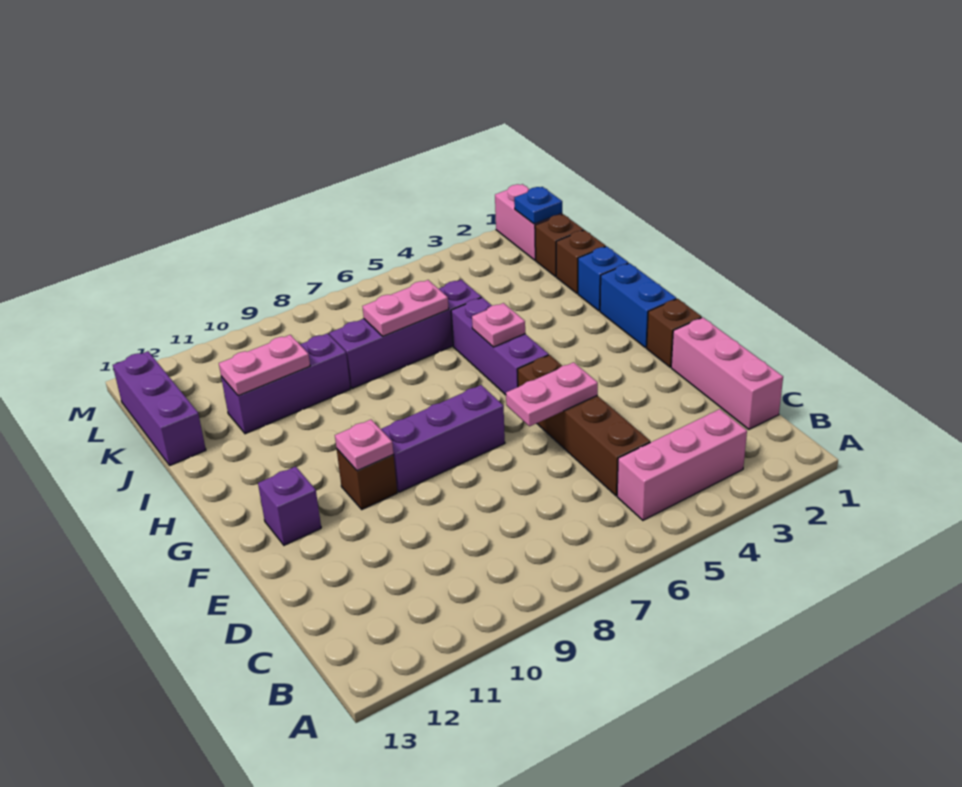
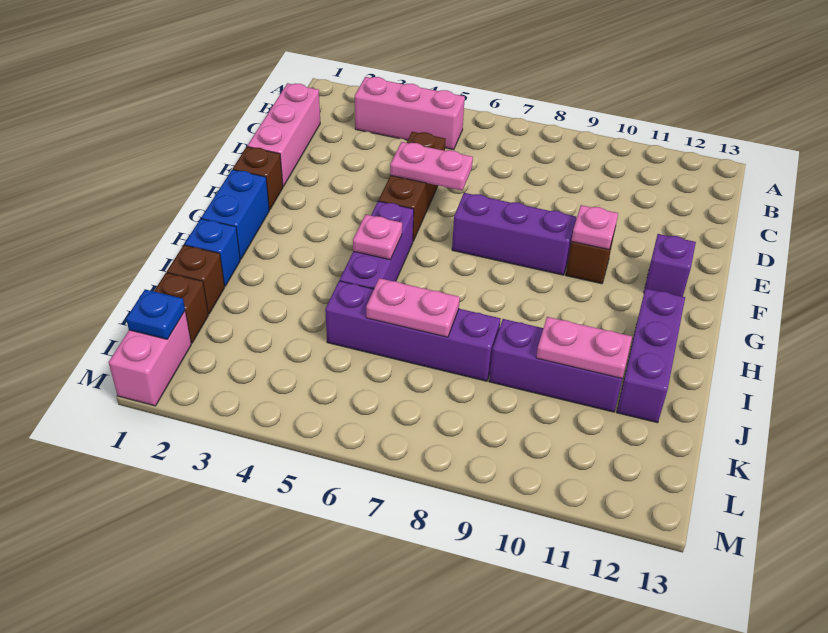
brown brick C5:F5 level 1 -> brown brick D5:F5 level 1
purple brick J13:L13 level 1 -> purple brick H12:J12 level 1

